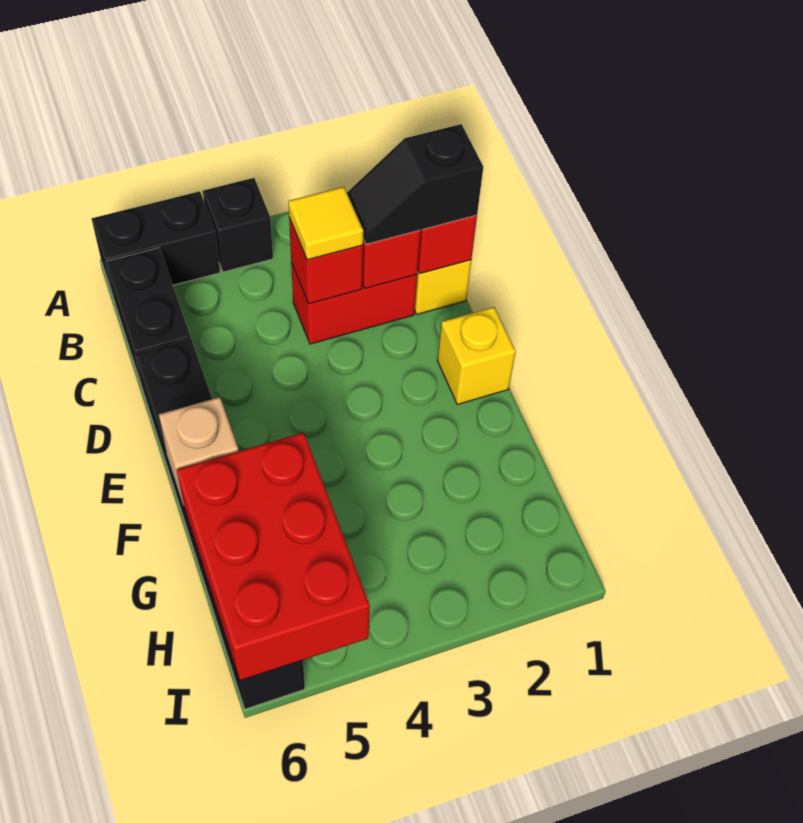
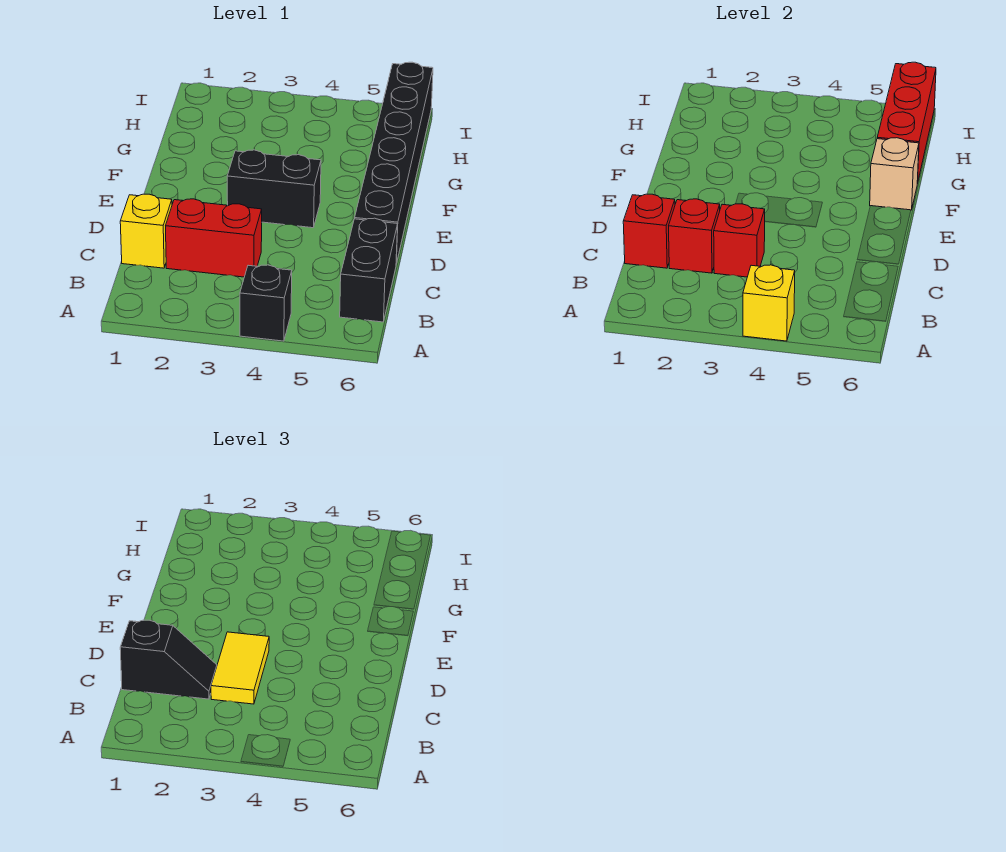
black brick A5:A6 level 1 -> black brick E3:E4 level 1
yellow tile C3 level 3 -> yellow tile C3:D3 level 3
yellow brick E1 level 1 -> yellow brick A4 level 2
red brick G5:I6 level 2 -> red brick G6:I6 level 2

